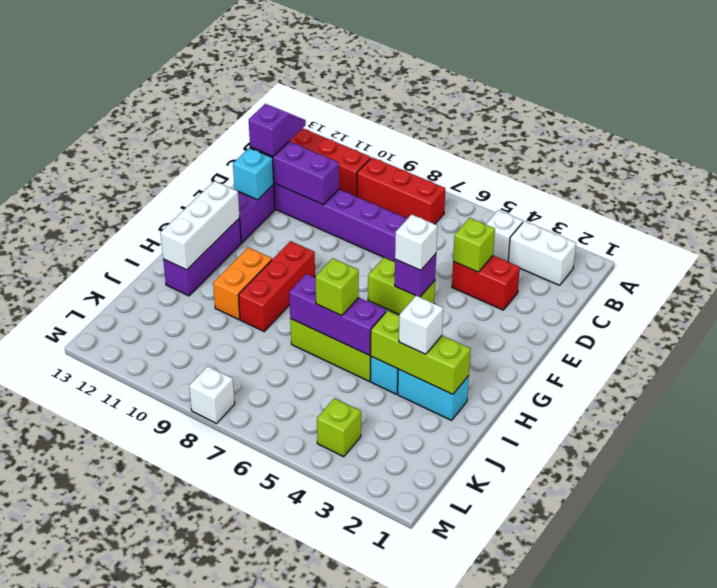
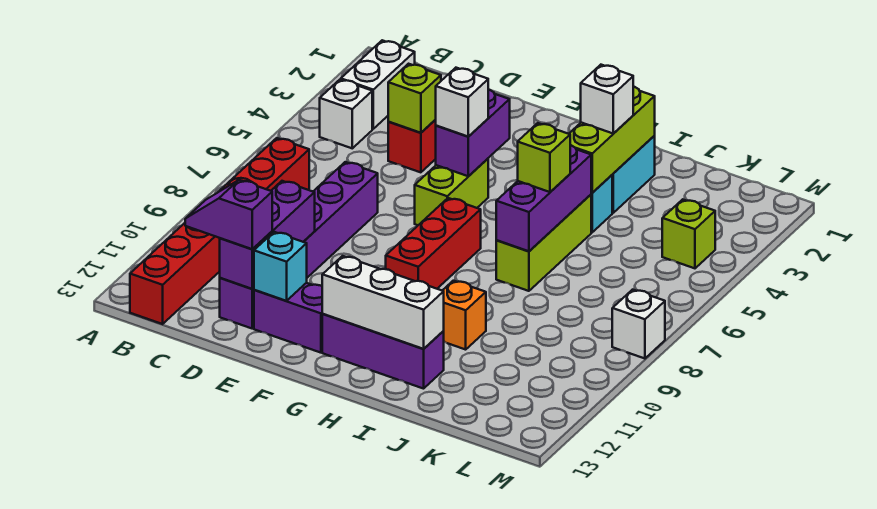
purple brick F5 level 2 -> purple brick F4:F5 level 2
red brick G9:I9 level 1 -> red brick G7:G9 level 1
orange brick H10:I10 level 1 -> orange brick I10 level 1

